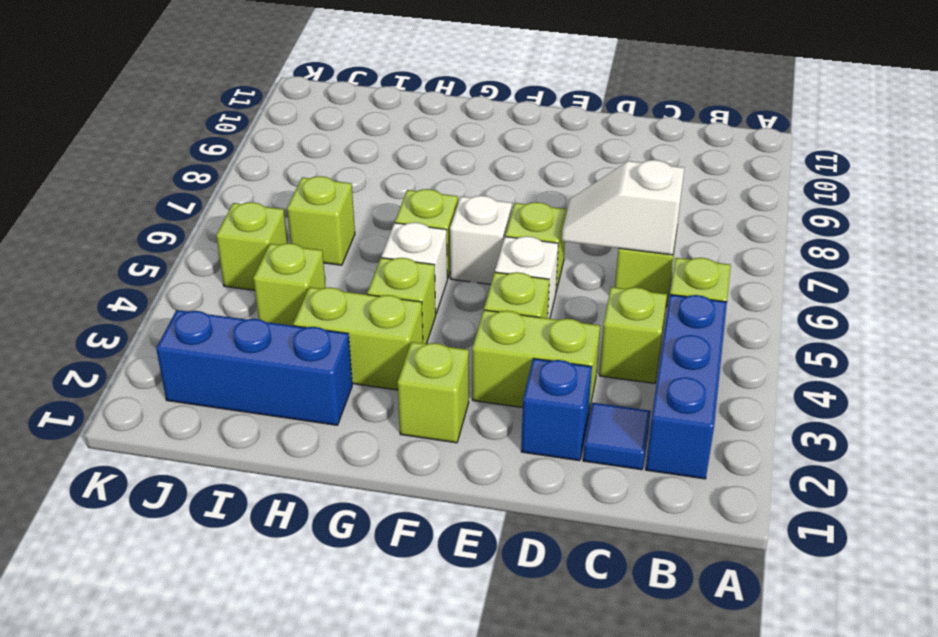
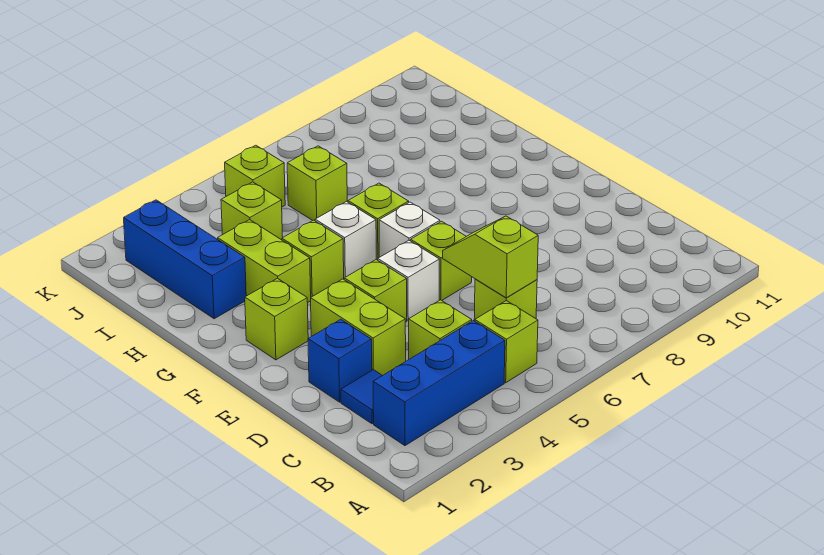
white slope C6:D6 level 2 top C -> lime slope C6:D6 level 2 top C

